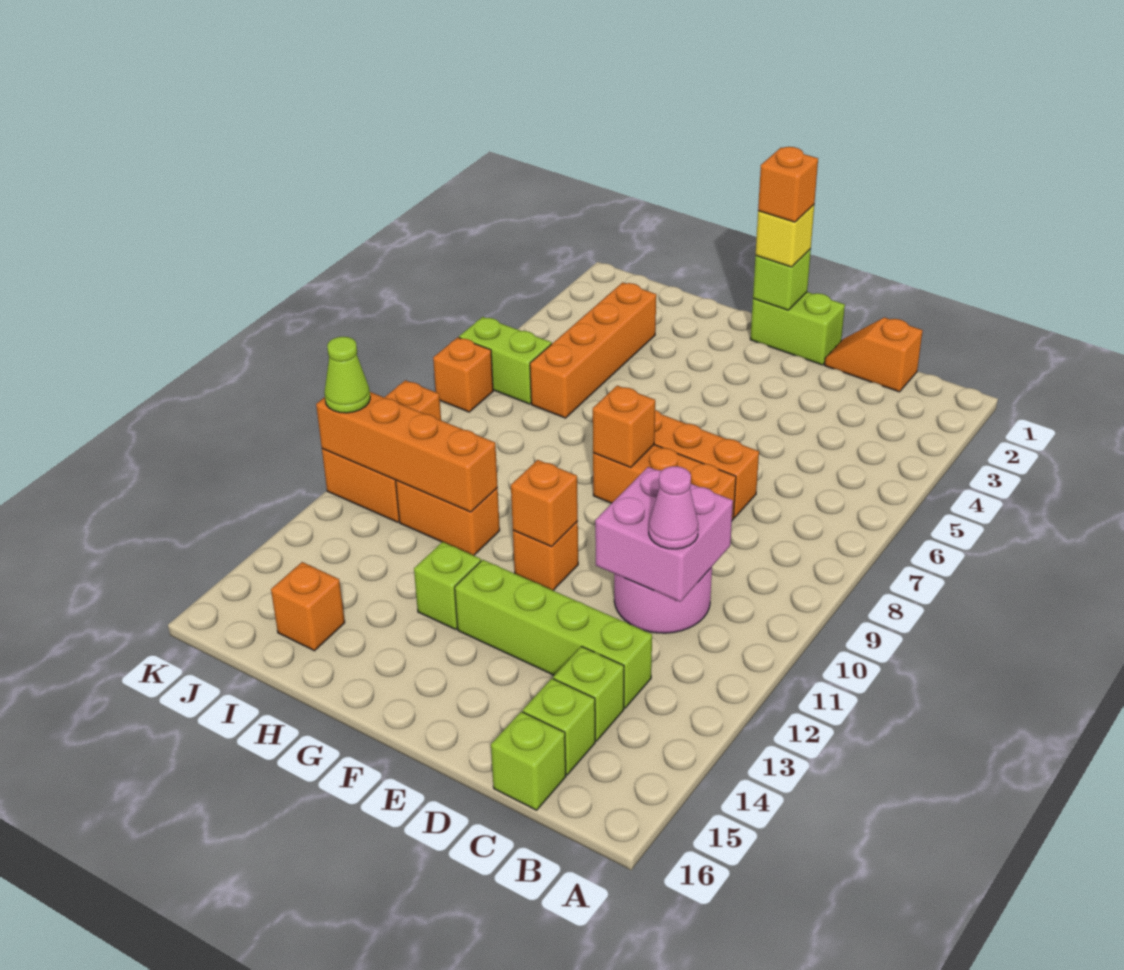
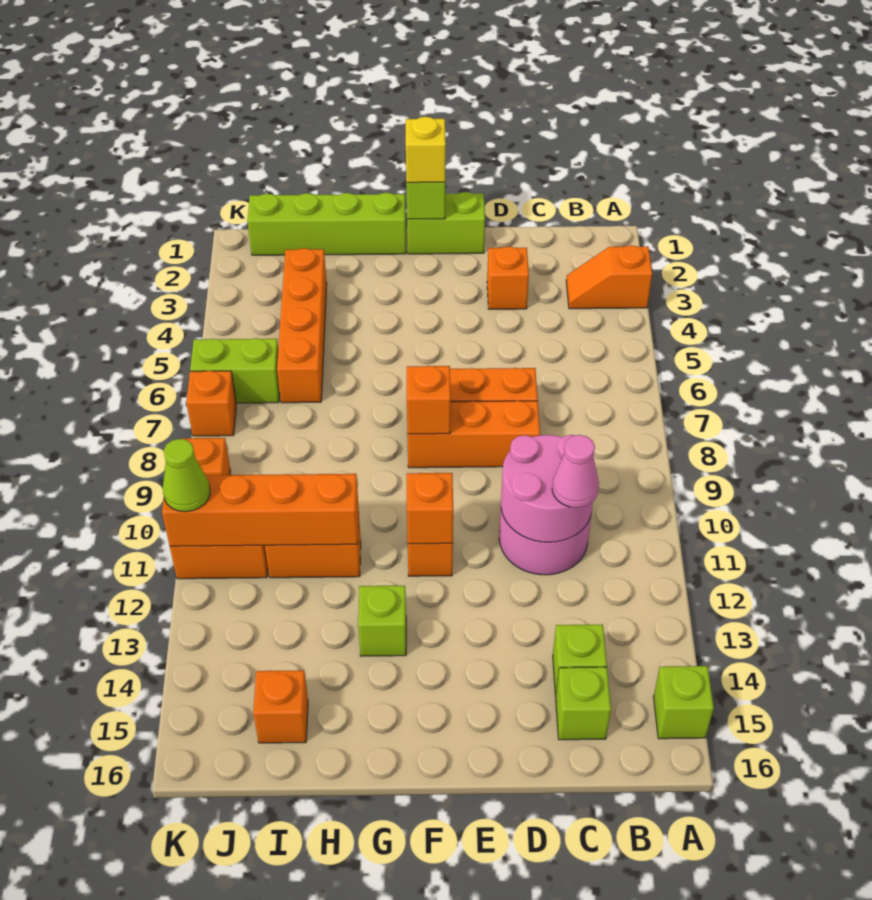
orange slope C1:D1 level 1 top C -> orange slope A3:B3 level 1 top A
pink brick C10:D11 level 2 -> pink round brick C10:D11 level 2
lime brick C13:F13 level 1 -> lime brick G1:J1 level 1
lime brick C16 level 1 -> lime brick A15 level 1
orange brick F1 level 4 -> orange brick D3 level 1

